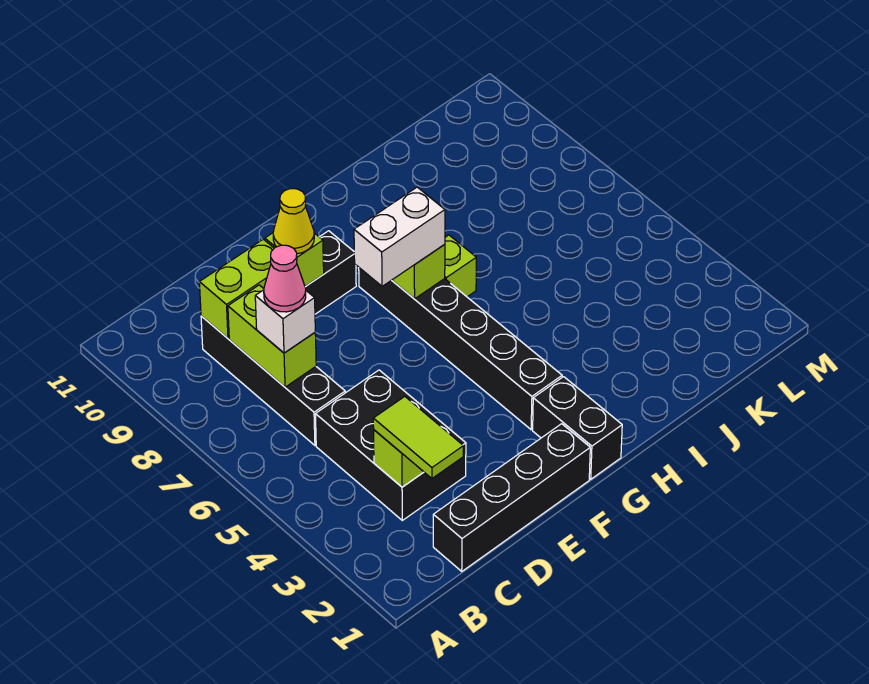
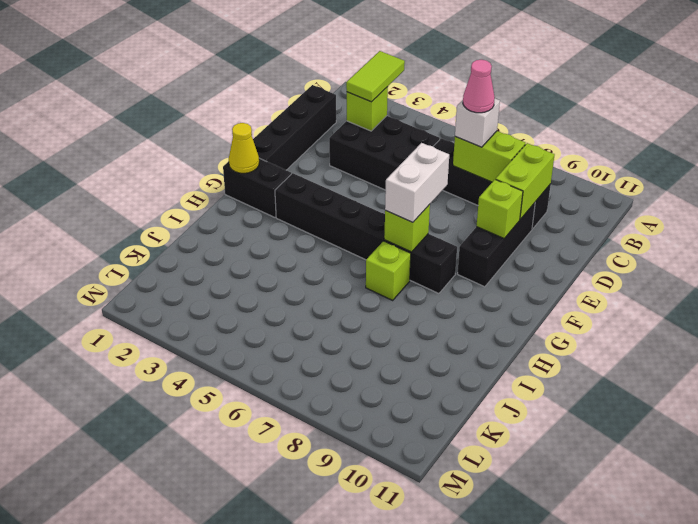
lime tile C2:C3 level 3 -> lime tile B3:C3 level 3
yellow cone E9 level 3 -> yellow cone G1 level 2

